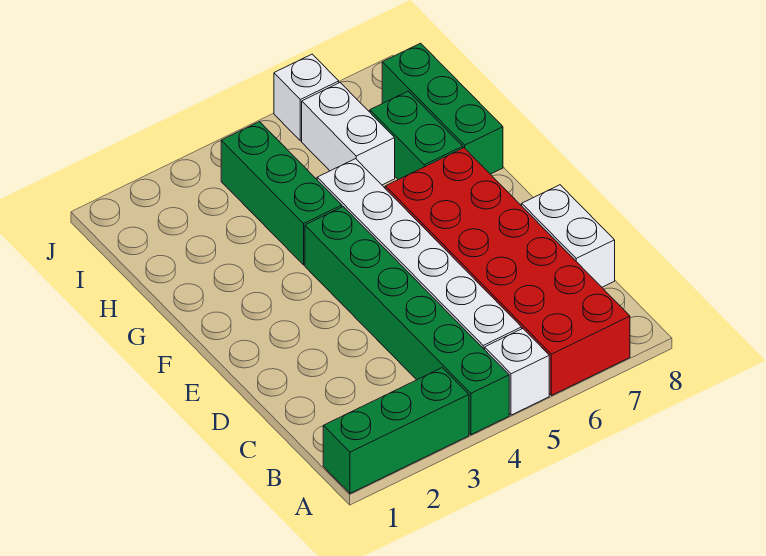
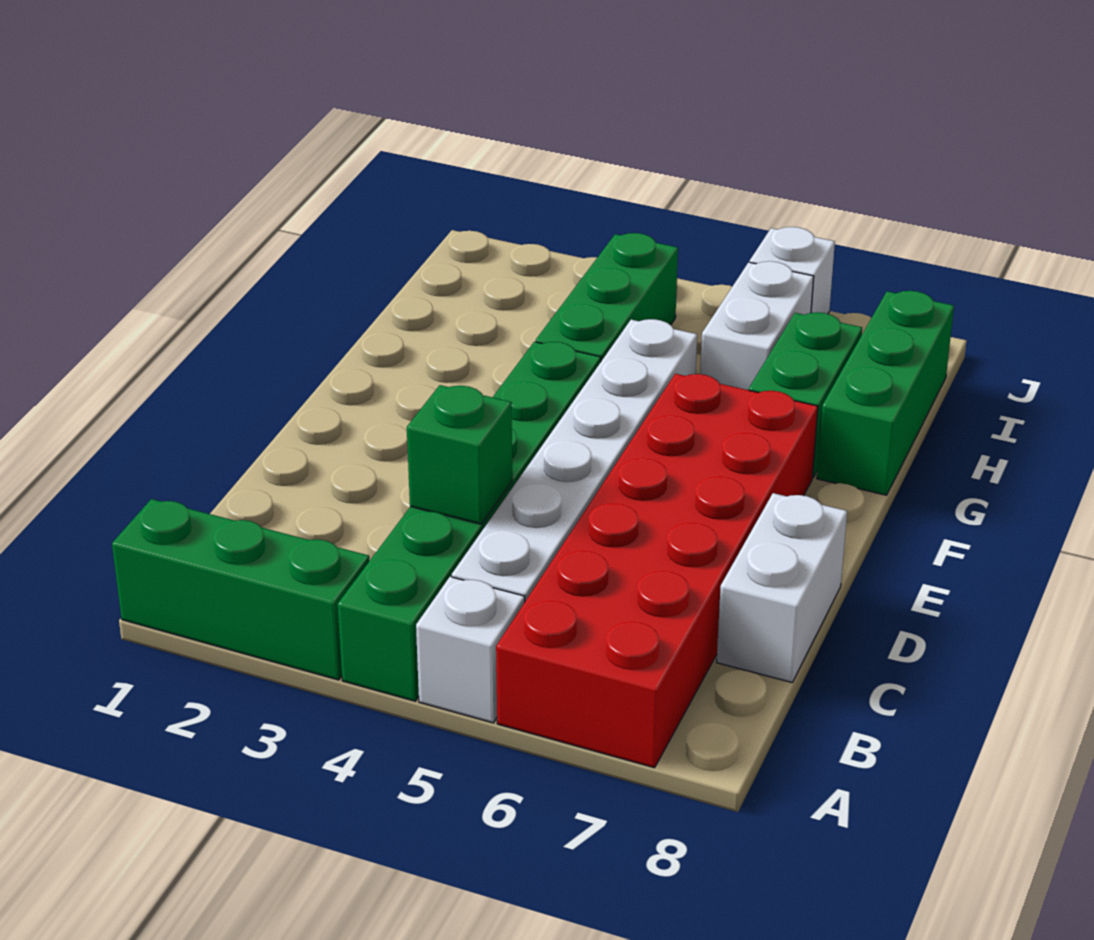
none -> green brick C4 level 2

